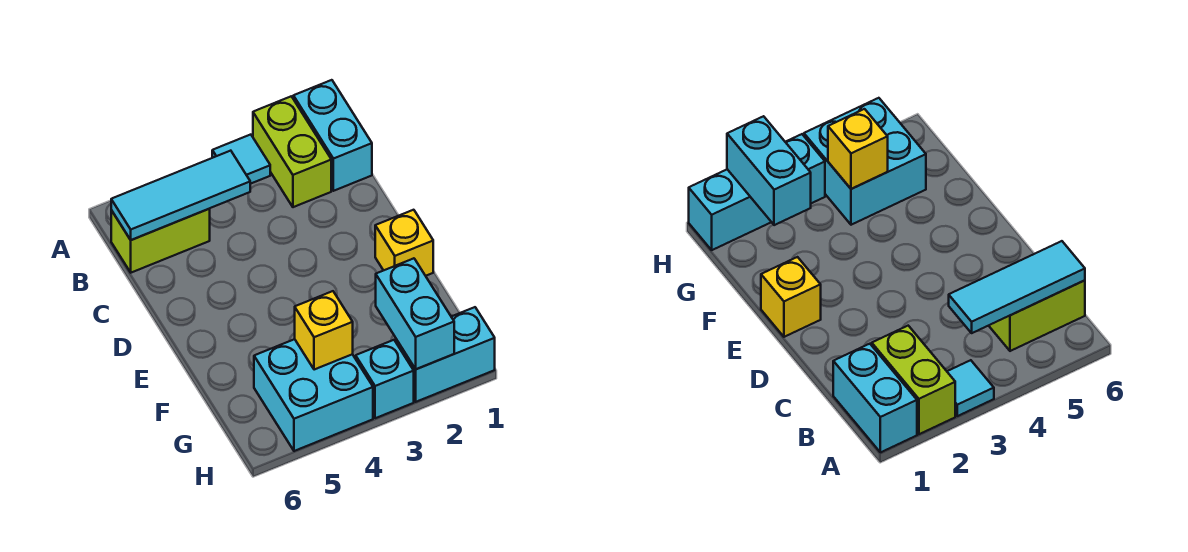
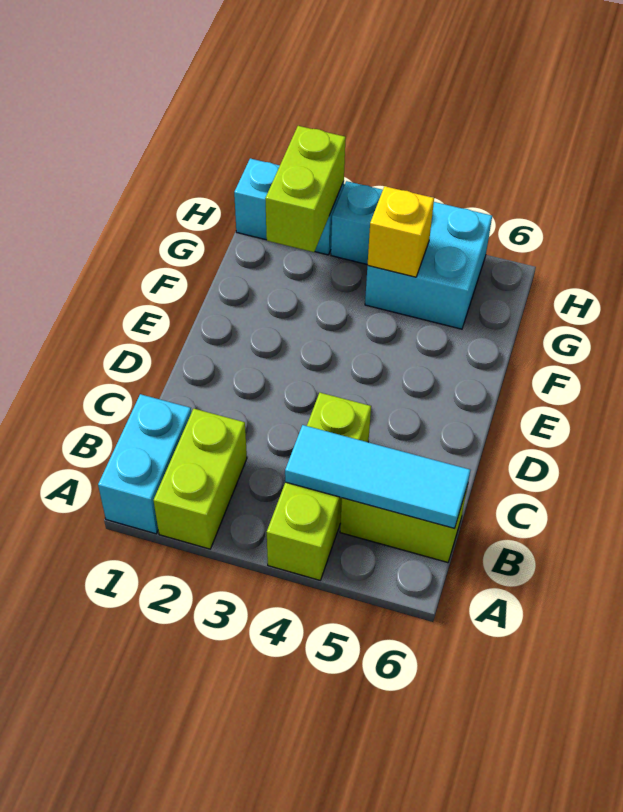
cyan tile A3 level 1 -> none
none -> lime brick A4:C4 level 1
yellow brick E1 level 1 -> none
cyan brick G2:H2 level 2 -> lime brick G2:H2 level 2

